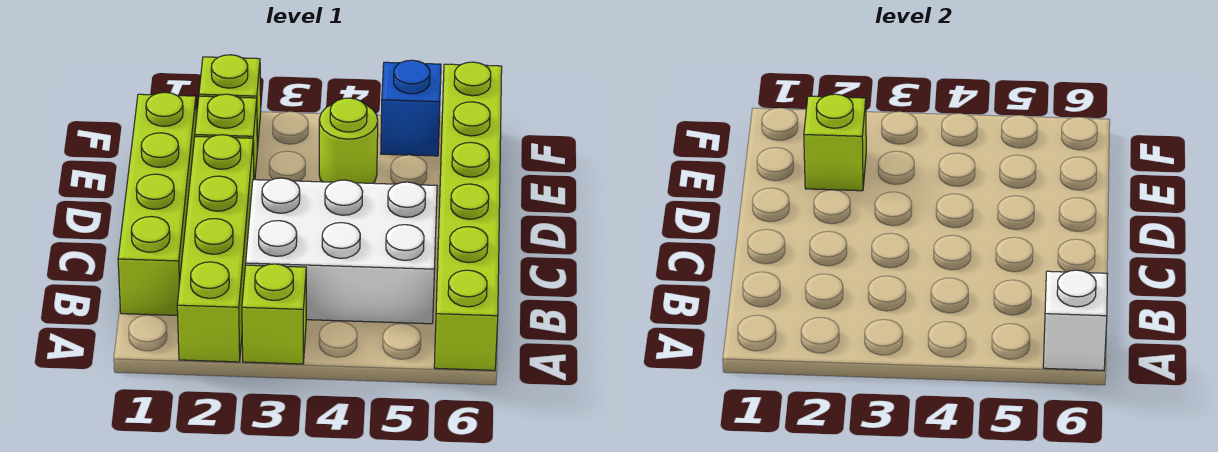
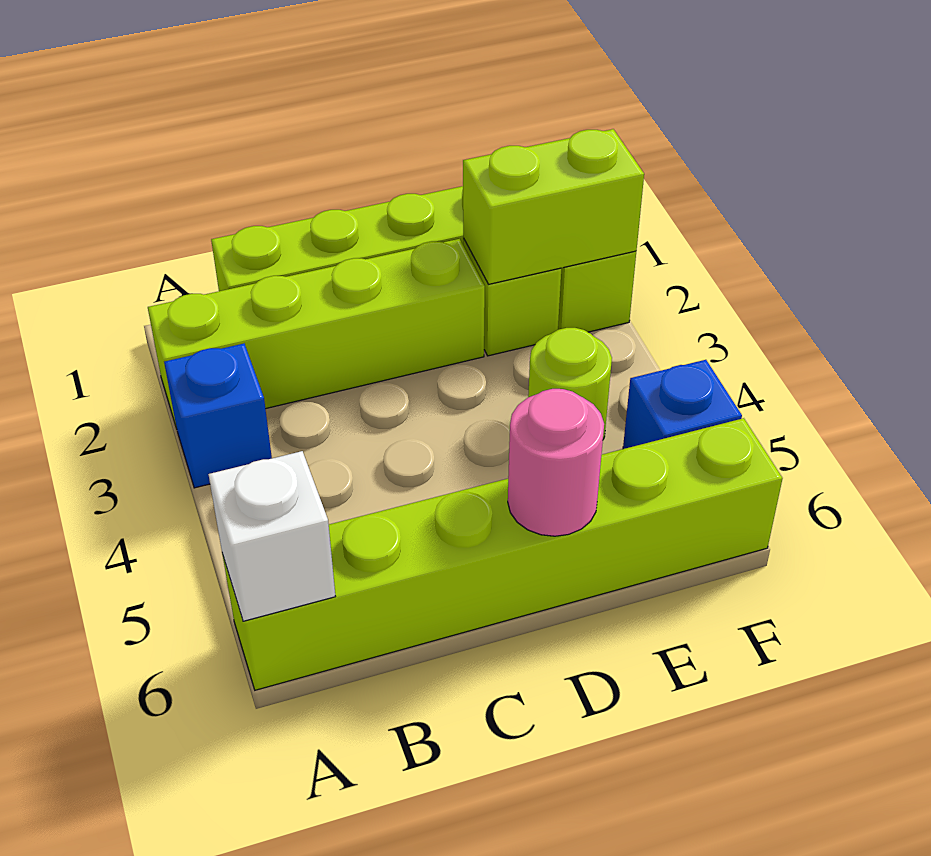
lime brick A3 level 1 -> blue brick A3 level 1
white brick B3:C5 level 1 -> none
none -> pink round brick D6 level 2
lime brick E2 level 2 -> lime brick E2:F2 level 2

